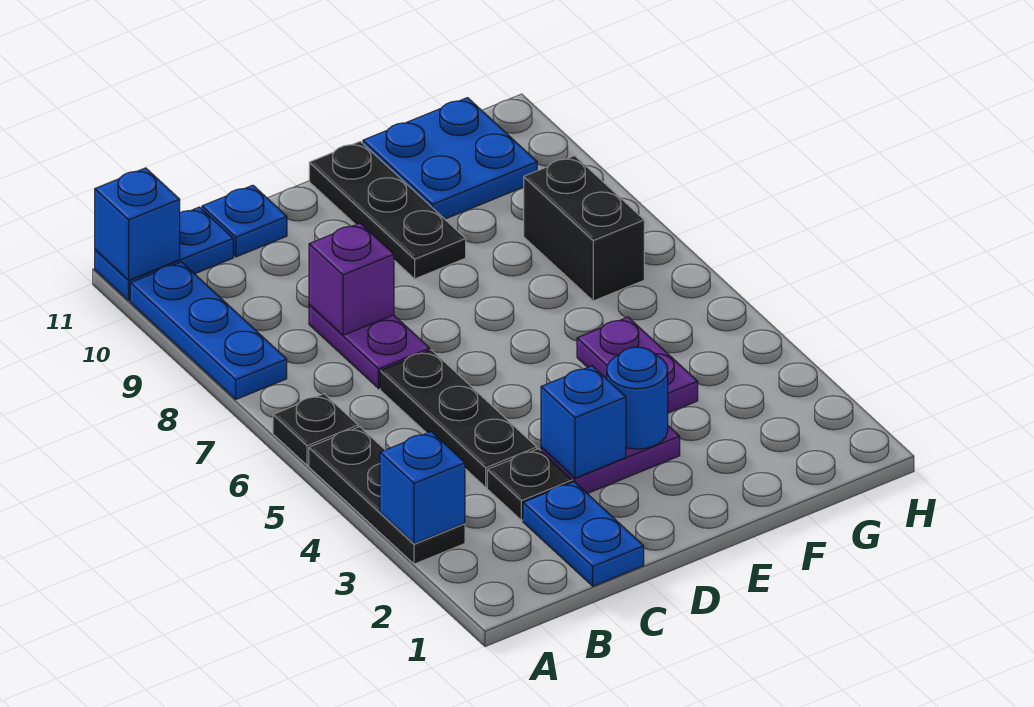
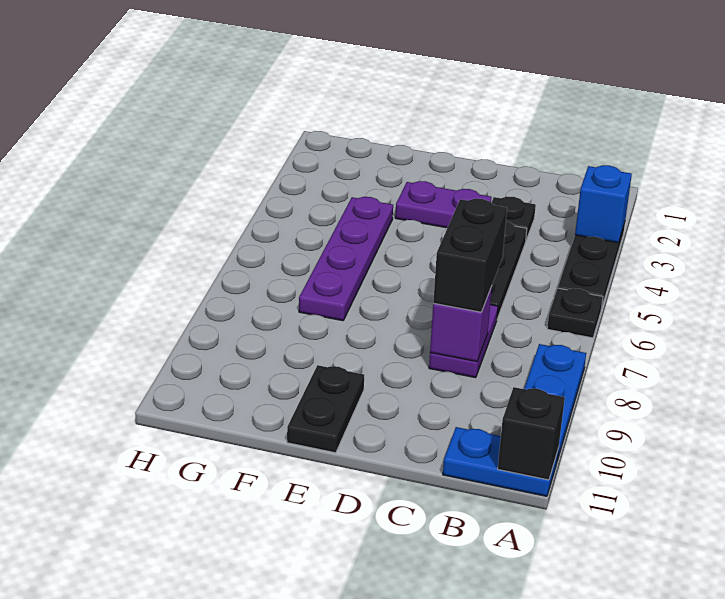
blue brick A11 level 2 -> black brick A11 level 2
blue plate C1:C2 level 1 -> none
blue plate C11 level 1 -> none
blue brick D3 level 2 -> none
blue round brick E3 level 2 -> none
black plate E9:E11 level 1 -> black plate E10:E11 level 1
purple plate F4:F5 level 1 -> purple plate F4:F7 level 1
blue plate F10:G11 level 1 -> none
black brick G7:G8 level 1 -> black brick C7:C8 level 3

